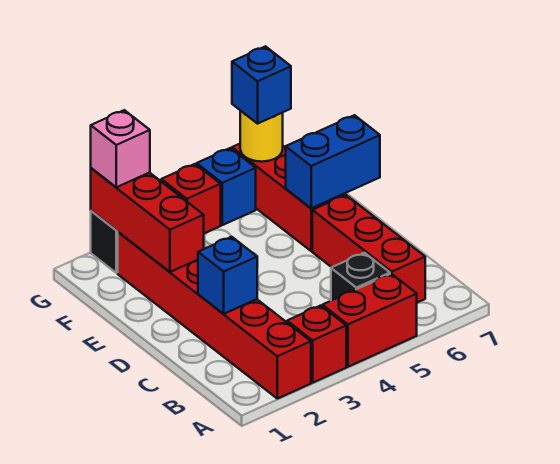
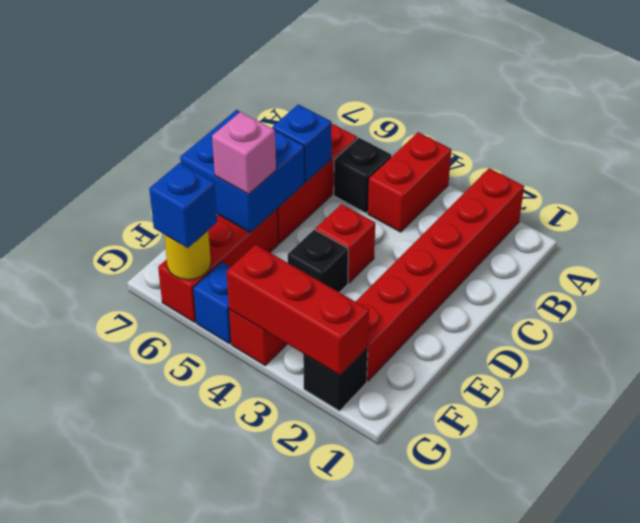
red brick A3 level 1 -> red brick D4 level 1
red brick A4:A5 level 1 -> red brick A4:B4 level 1
blue brick C2 level 2 -> blue brick C6 level 2
red brick E2:G2 level 2 -> red brick G2:G4 level 2
none -> black brick E4 level 1
blue brick E6:E7 level 2 -> blue brick D6:E7 level 2
pink brick G2 level 3 -> pink brick E6 level 3

